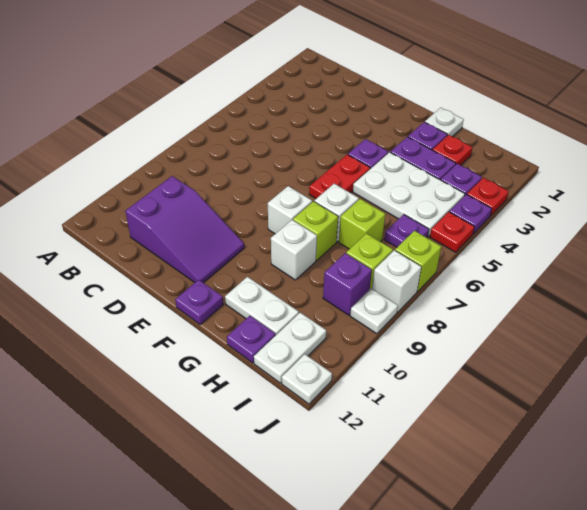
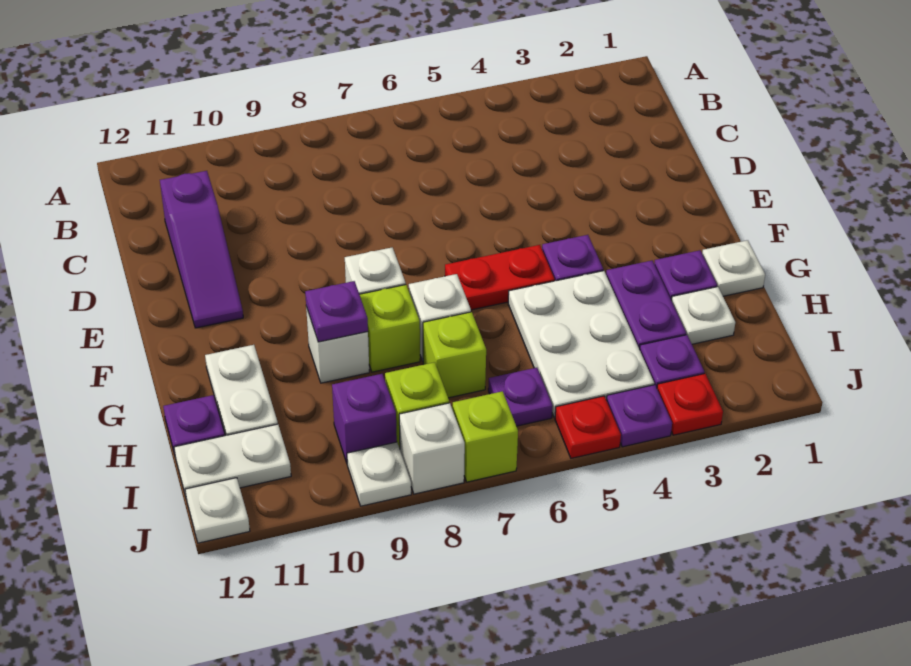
purple slope C10:E11 level 1 top C -> purple slope C11:E11 level 1 top C
purple plate F12 level 1 -> purple plate G9 level 2
red plate H2 level 1 -> white plate H2 level 1

